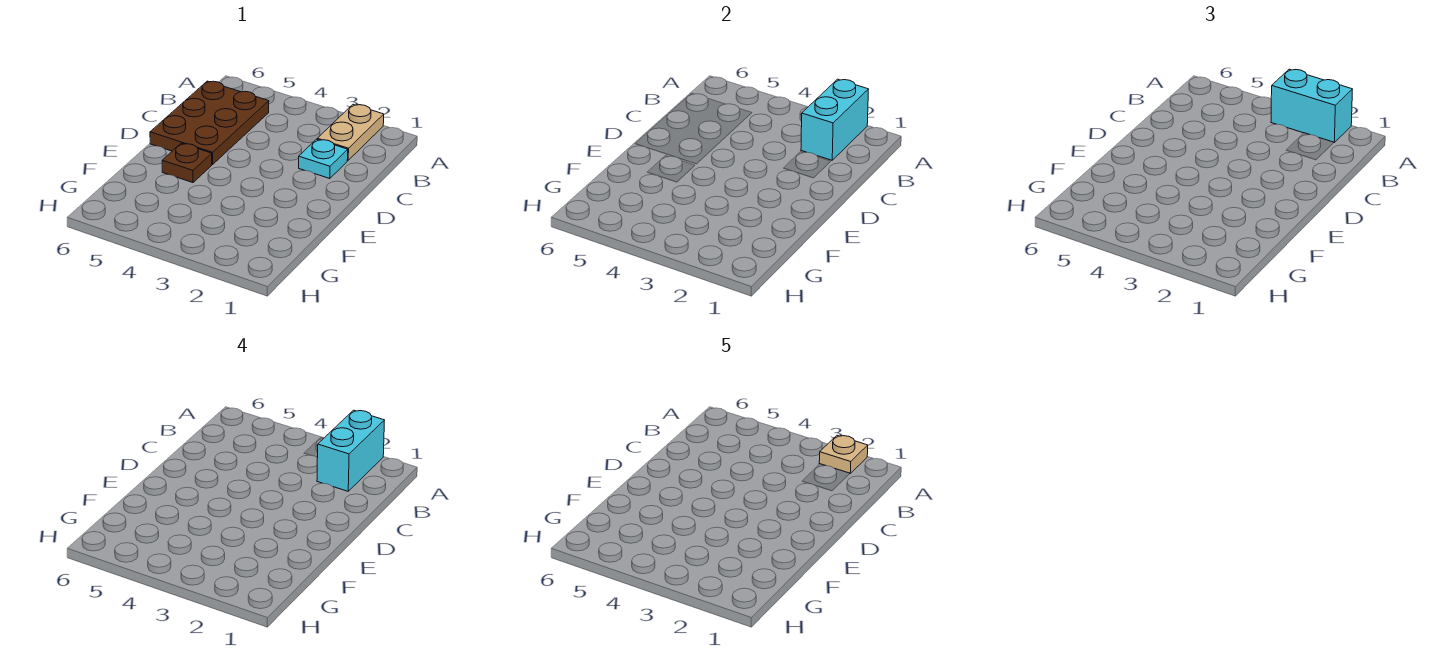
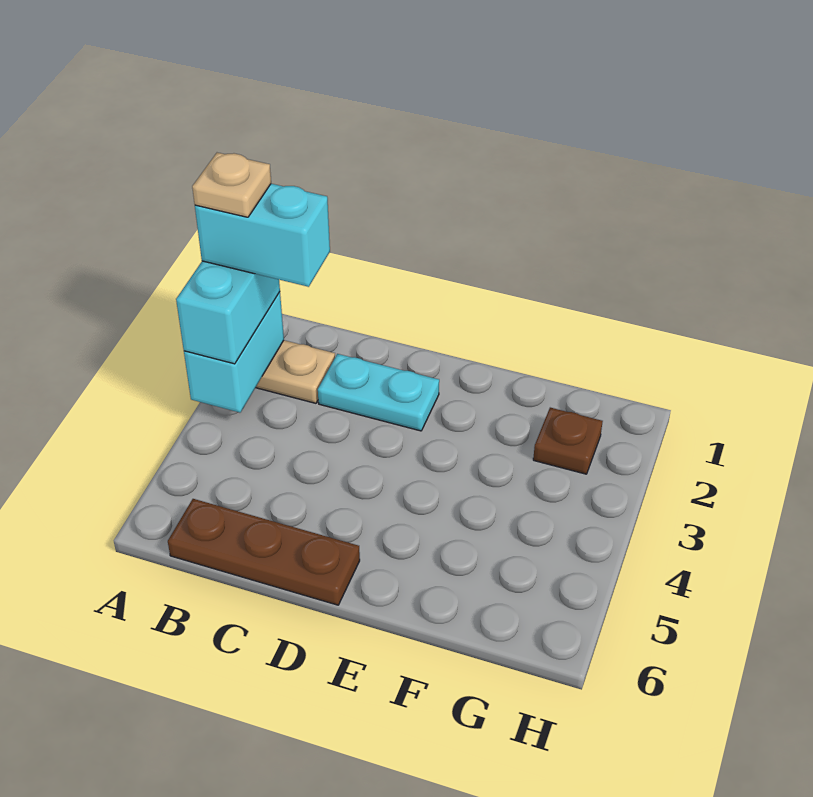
cyan brick A2:B2 level 2 -> cyan brick A2:A3 level 2
brown plate B5:D6 level 1 -> brown plate B6:D6 level 1
cyan plate C2 level 1 -> cyan plate C2:D2 level 1
brown plate E5 level 1 -> brown plate G2 level 1

